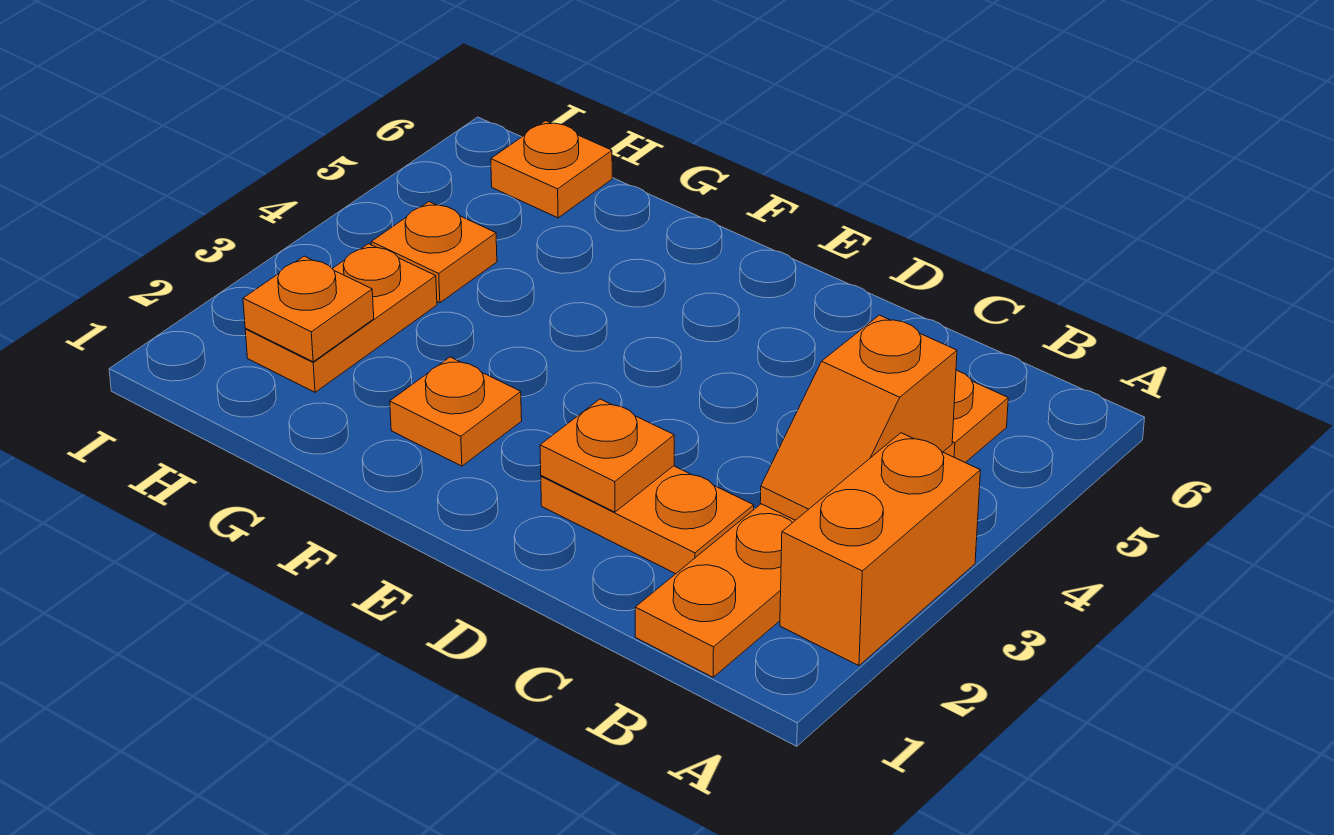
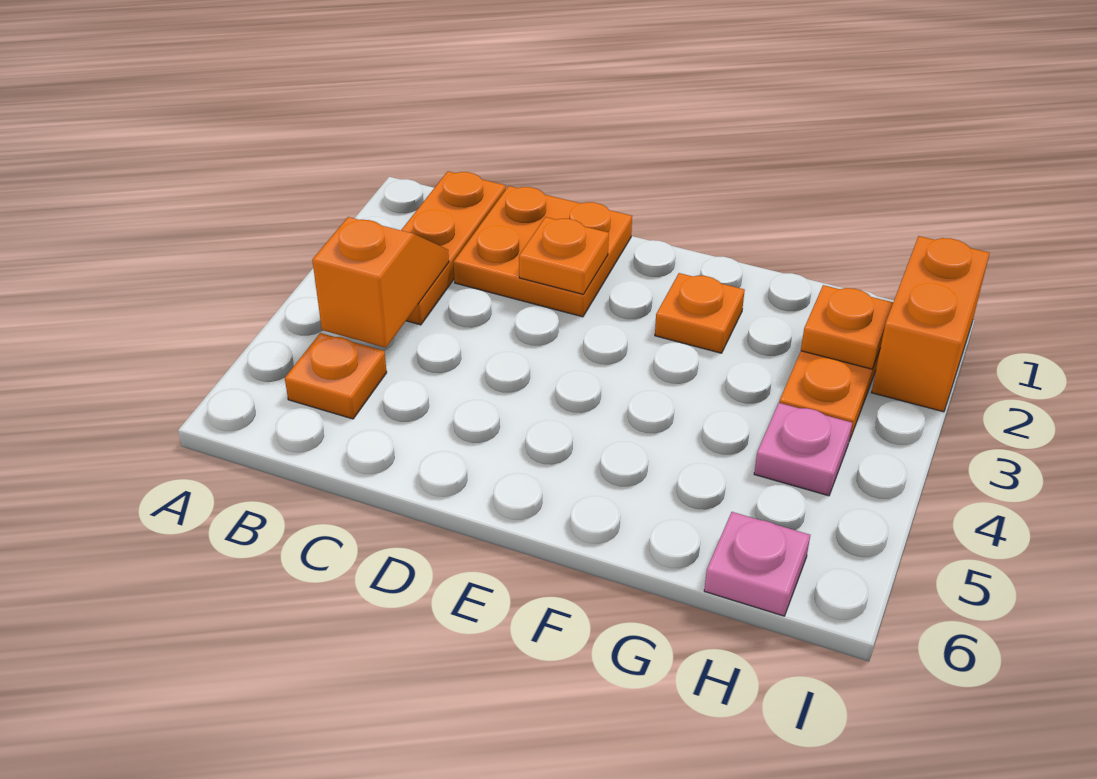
orange brick A2:A3 level 1 -> orange brick I1:I2 level 1
orange plate C2:D2 level 1 -> orange plate C1:D2 level 1
orange plate H4 level 1 -> pink plate H4 level 1
orange plate H6 level 1 -> pink plate H6 level 1

